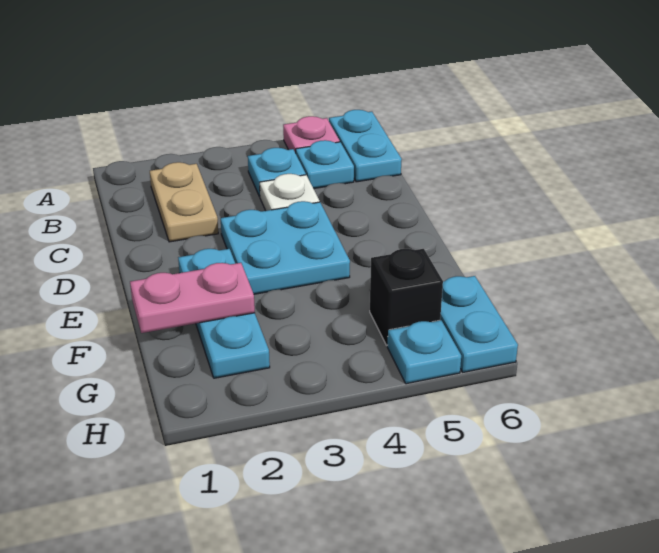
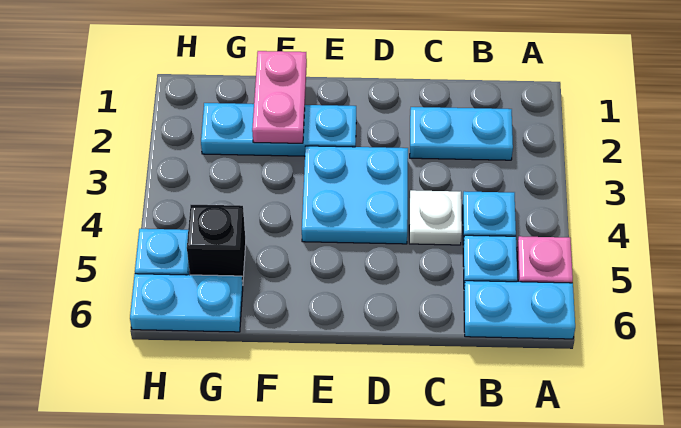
tan plate B2:C2 level 1 -> cyan plate B2:C2 level 1

